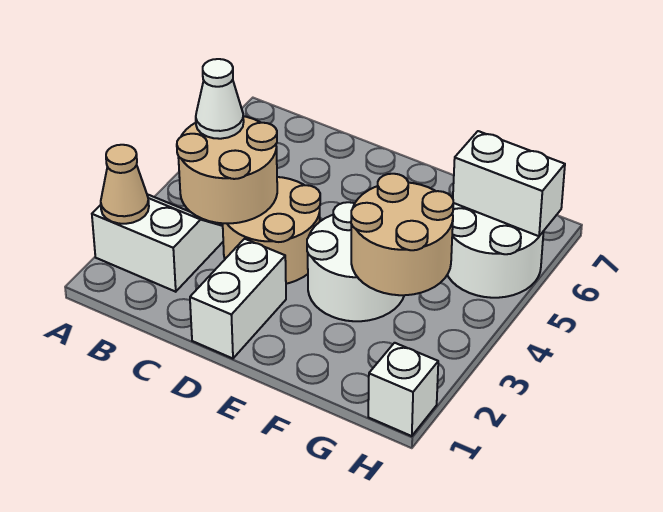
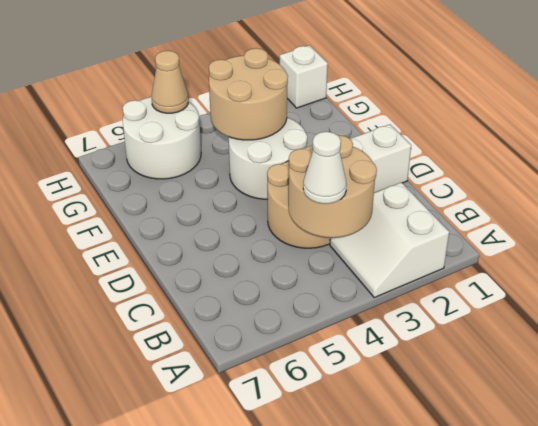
tan cone A2 level 2 -> tan cone H5 level 2
white brick G6:H6 level 2 -> none

